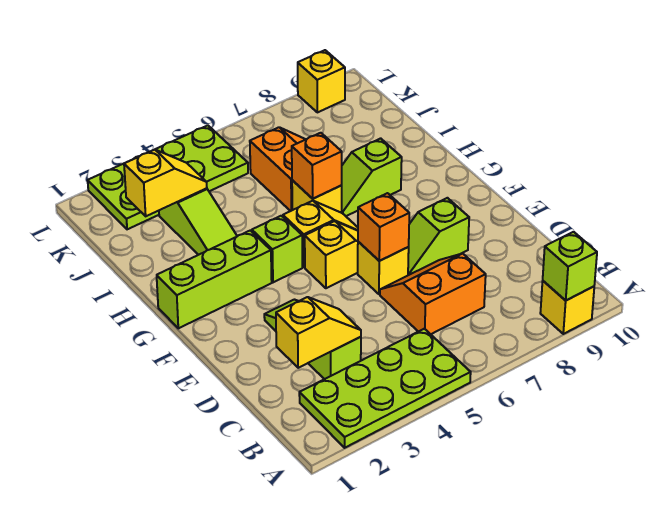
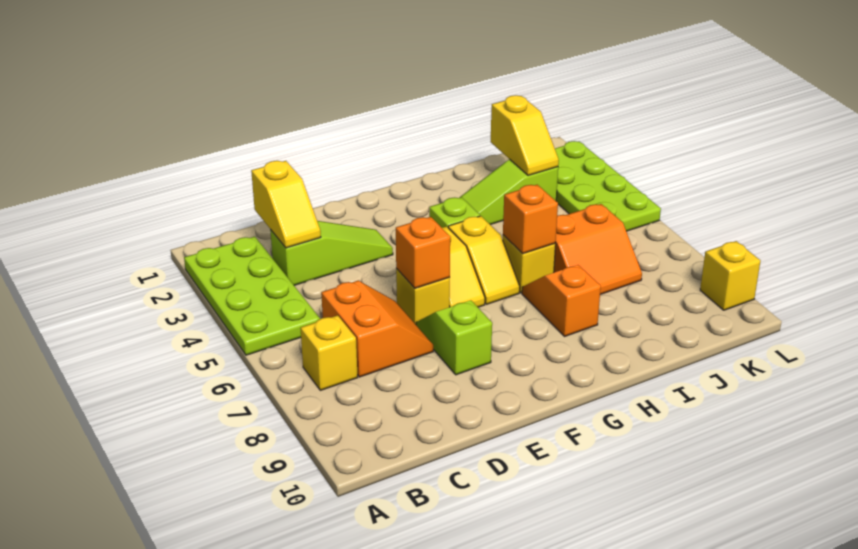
yellow brick A9 level 1 -> yellow brick B7 level 1
lime brick A9 level 2 -> none
lime brick G1:G3 level 1 -> none
lime slope H7:H8 level 1 top 8 -> orange slope H7:H8 level 1 top 8

